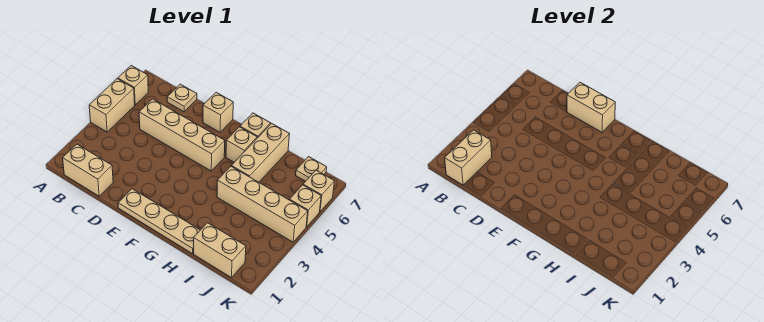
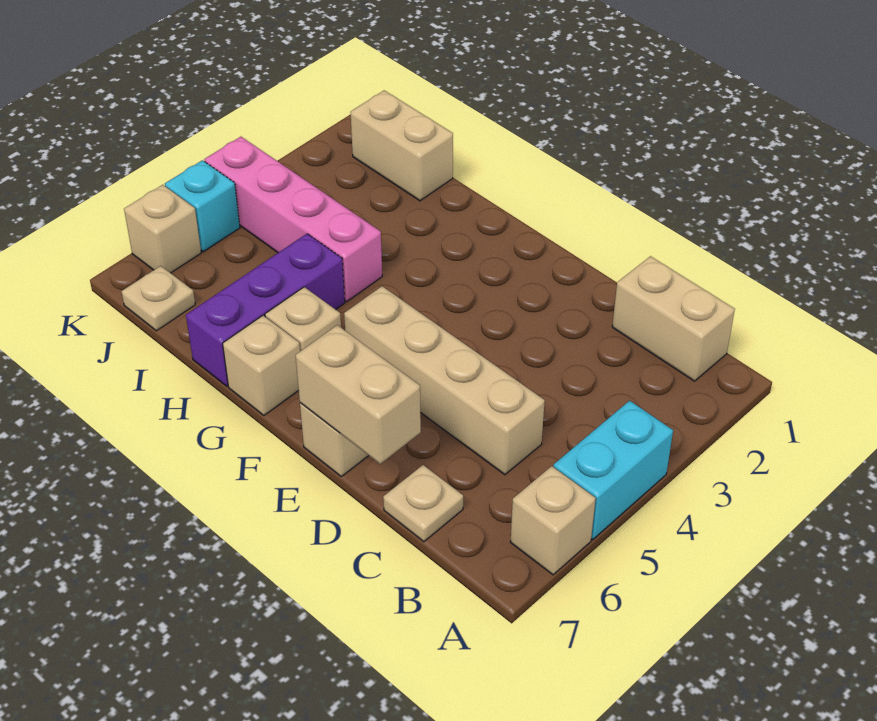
tan brick A4:A5 level 1 -> cyan brick A4:A5 level 1
tan brick B1:B2 level 2 -> none
tan plate E1:H1 level 1 -> none
tan brick H4:K4 level 1 -> pink brick H4:K4 level 1
tan brick H5:H7 level 1 -> purple brick H5:H7 level 1
tan brick K5 level 1 -> cyan brick K5 level 1

